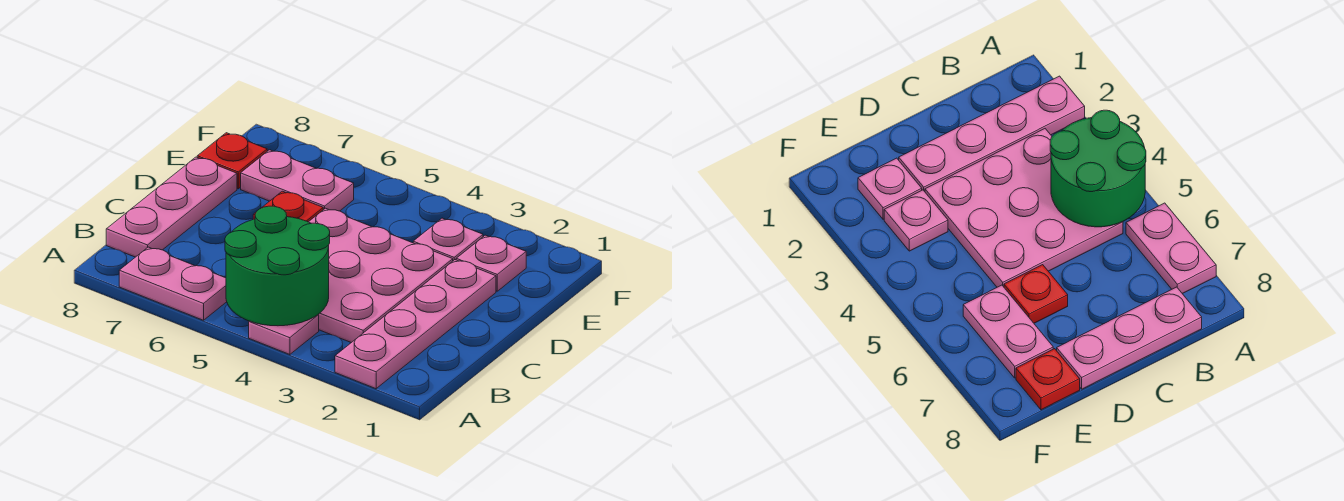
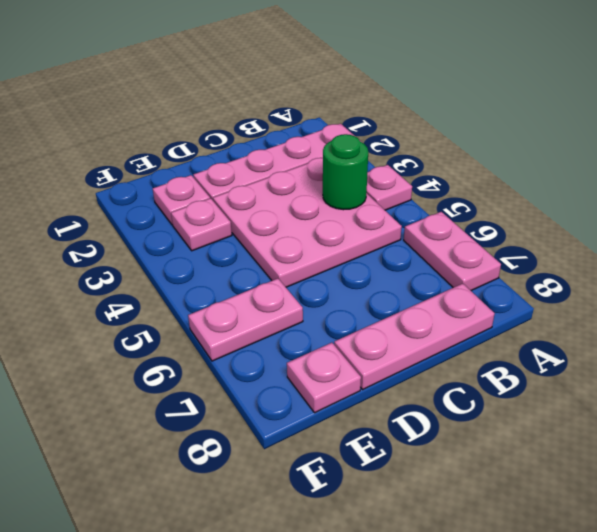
green round brick A4:B5 level 2 -> green round brick B4 level 2
red plate D6 level 1 -> none
pink plate E6:E7 level 1 -> pink plate E6:F6 level 1
red plate E8 level 1 -> pink plate E8 level 1

